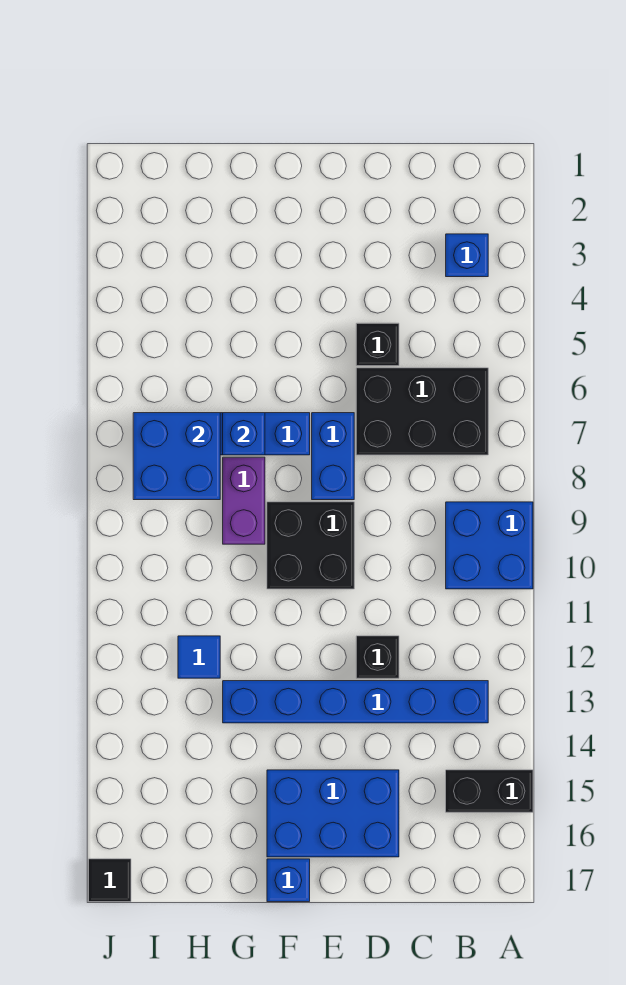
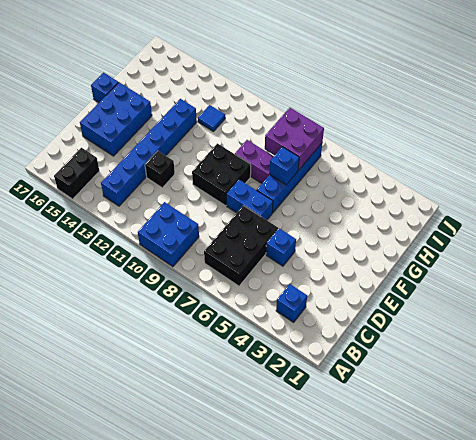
black brick D5 level 1 -> blue brick D5 level 1
blue brick H7:I8 level 2 -> purple brick H7:I8 level 2
black tile J17 level 1 -> none

